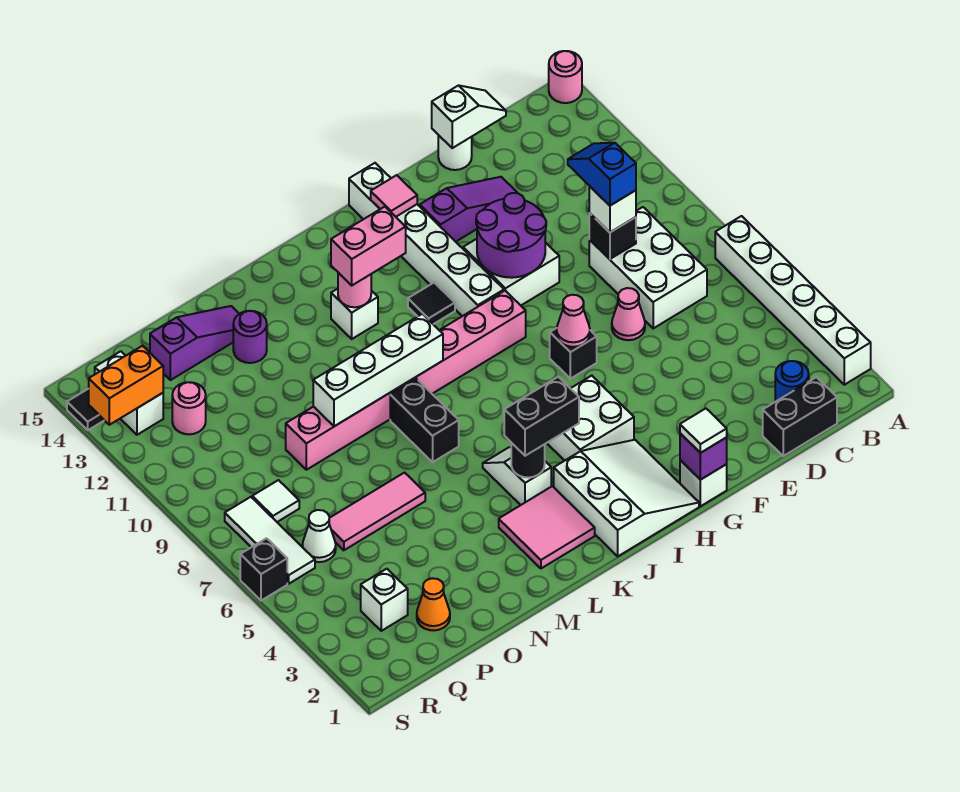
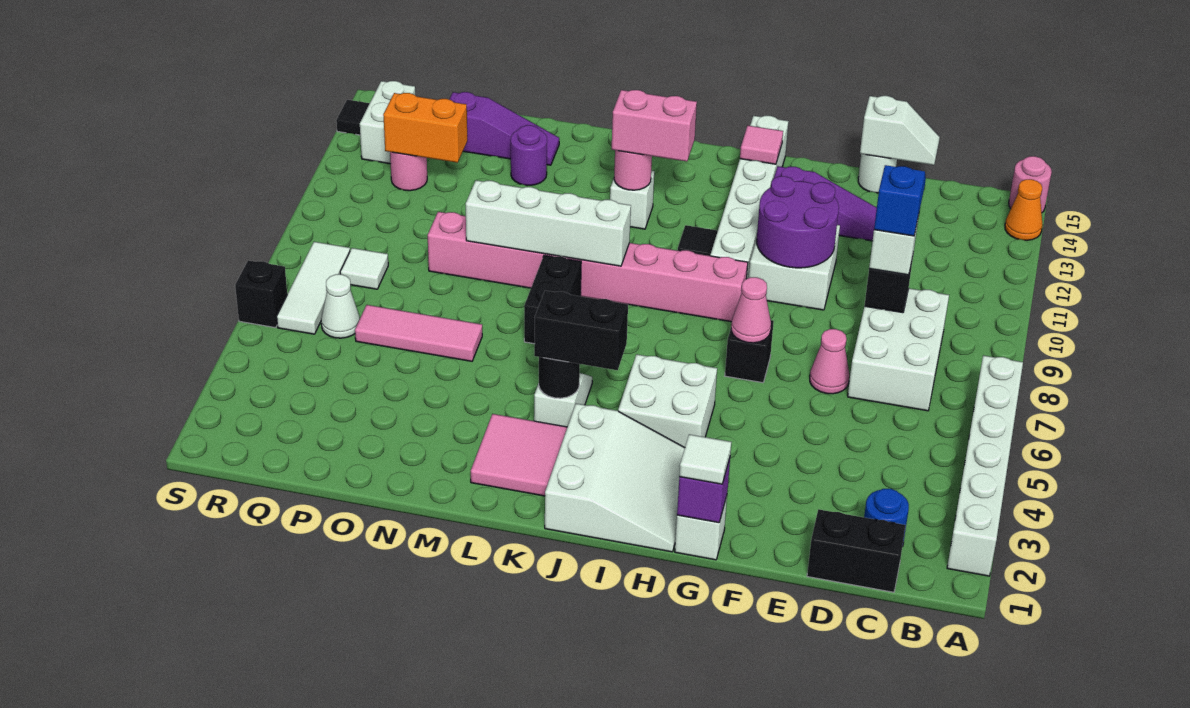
orange cone P2 level 1 -> orange cone A14 level 1
white brick Q3 level 1 -> none
orange brick R13:S13 level 2 -> orange brick P12:Q12 level 2

